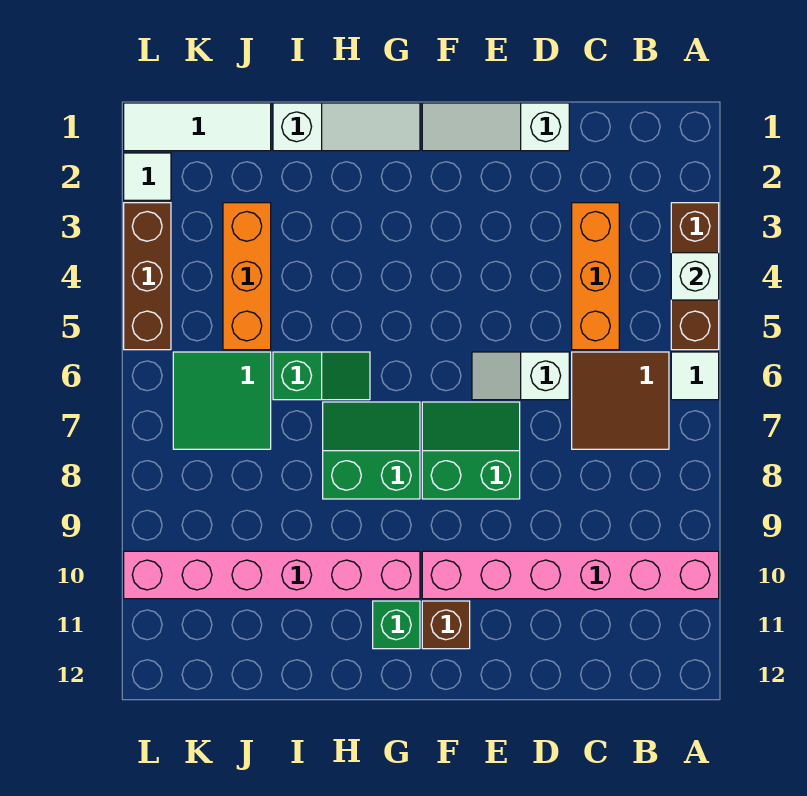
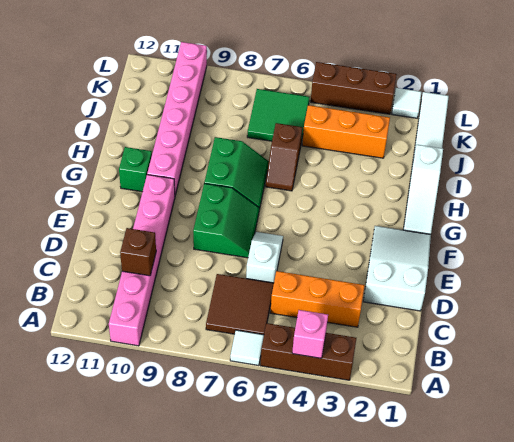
white brick A4 level 2 -> pink brick A4 level 2
white slope D1:F1 level 1 top D -> white slope D1:F2 level 1 top D
brown brick F11 level 1 -> brown brick C10 level 2
green slope H6:I6 level 1 top I -> brown slope H6:I6 level 1 top I

